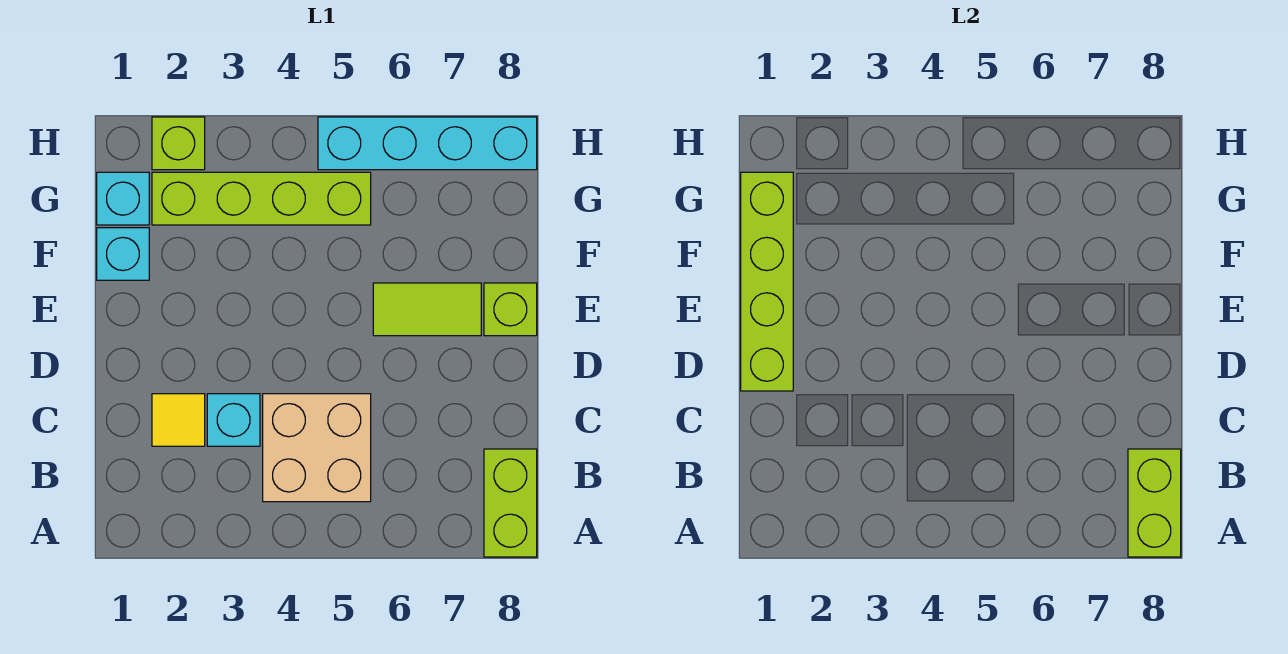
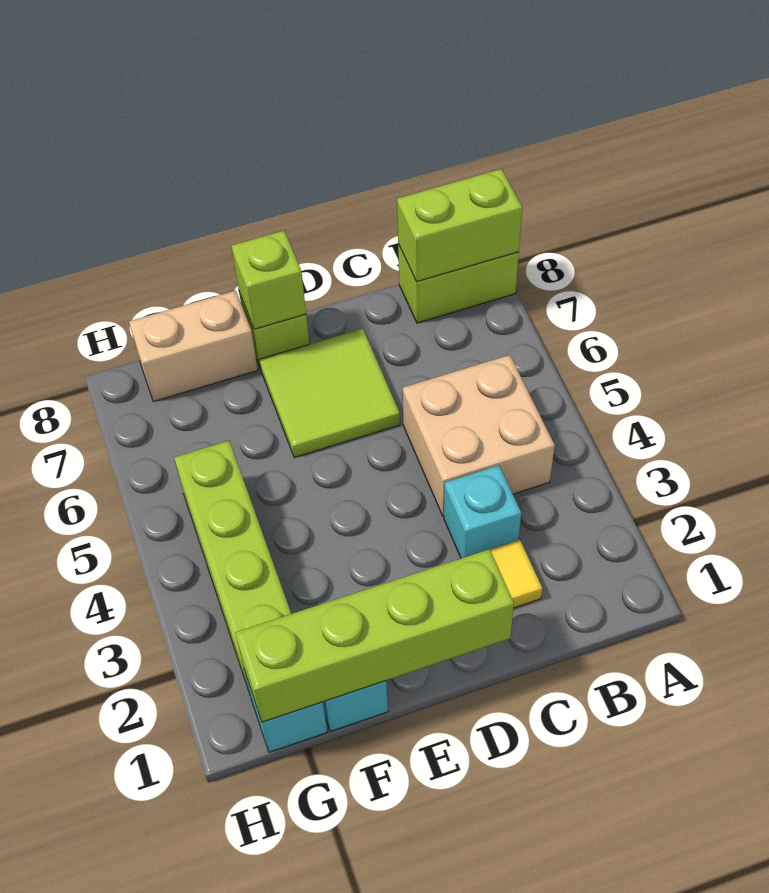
lime tile E6:E7 level 1 -> lime tile D6:E7 level 1
none -> tan brick F8:G8 level 1
lime brick H2 level 1 -> lime brick E8 level 2
cyan brick H5:H8 level 1 -> none

